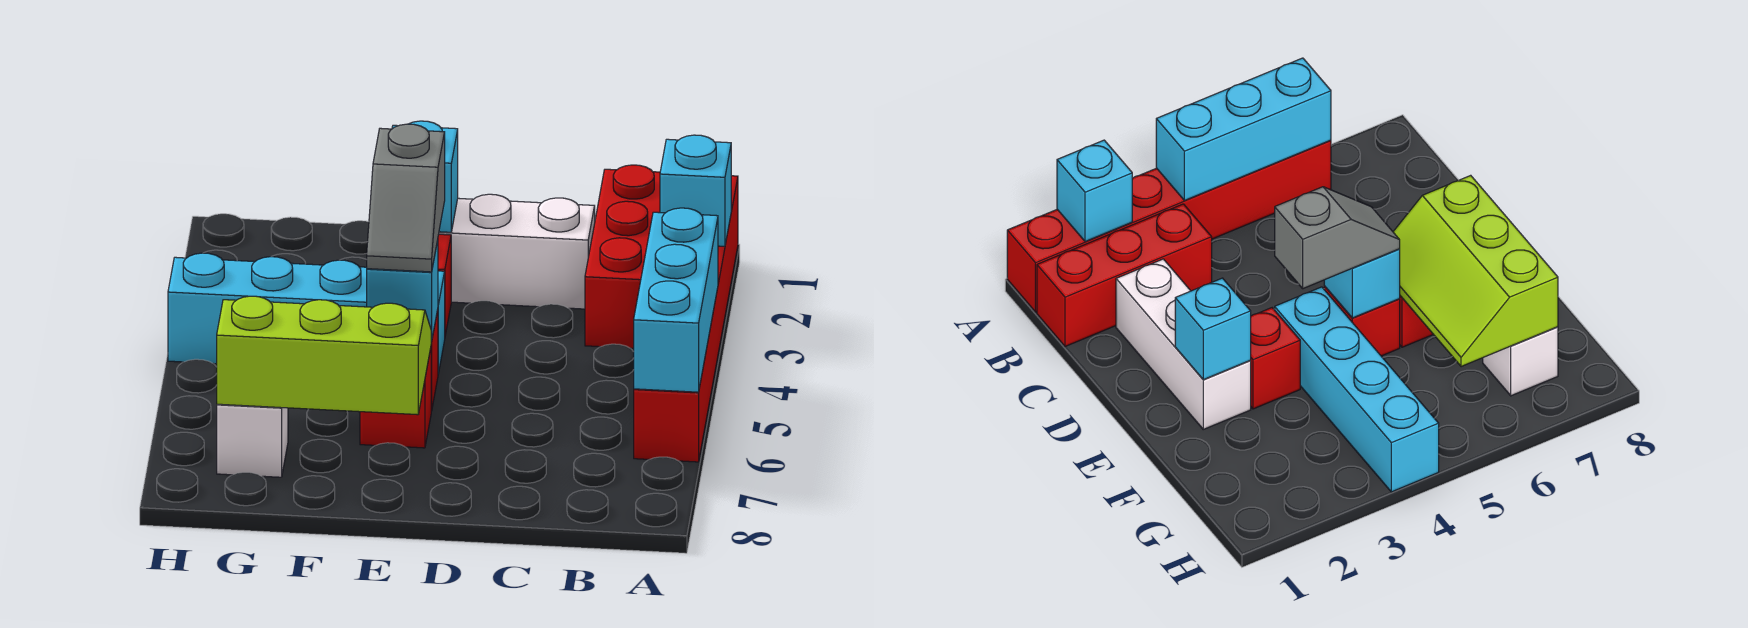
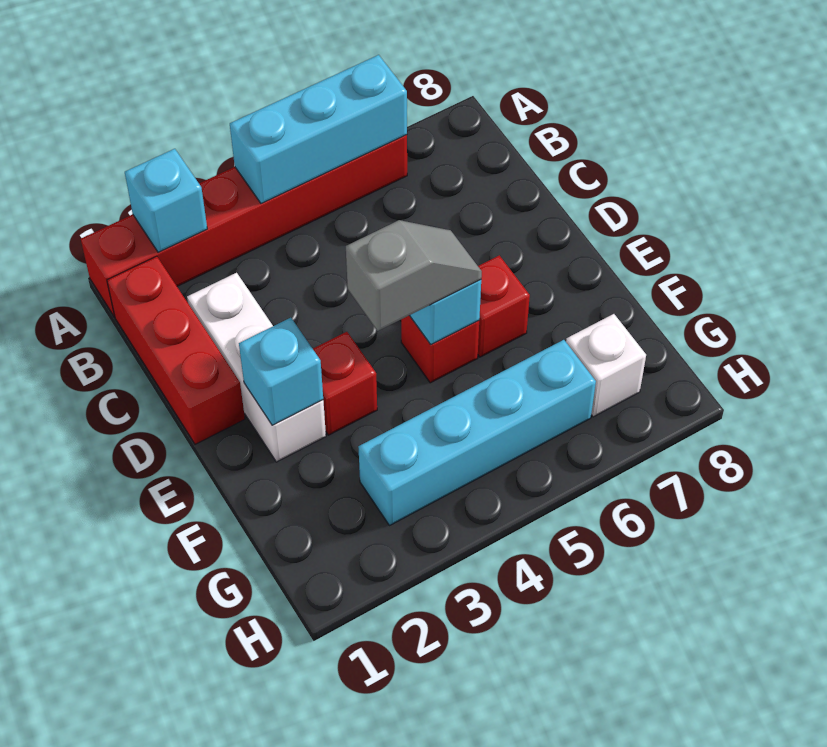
red brick B1:B3 level 1 -> red brick B1:D1 level 1
cyan brick E4:H4 level 1 -> cyan brick G3:G6 level 1
lime slope E6:G7 level 2 top 7 -> none

